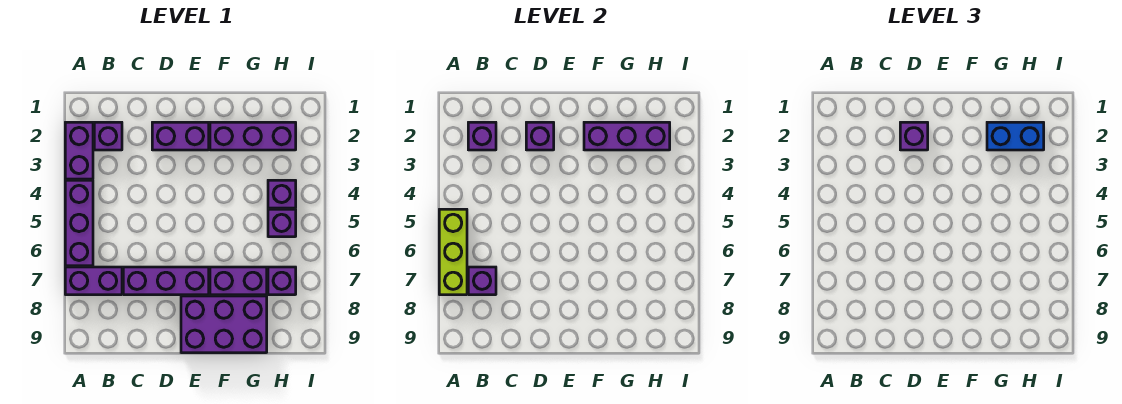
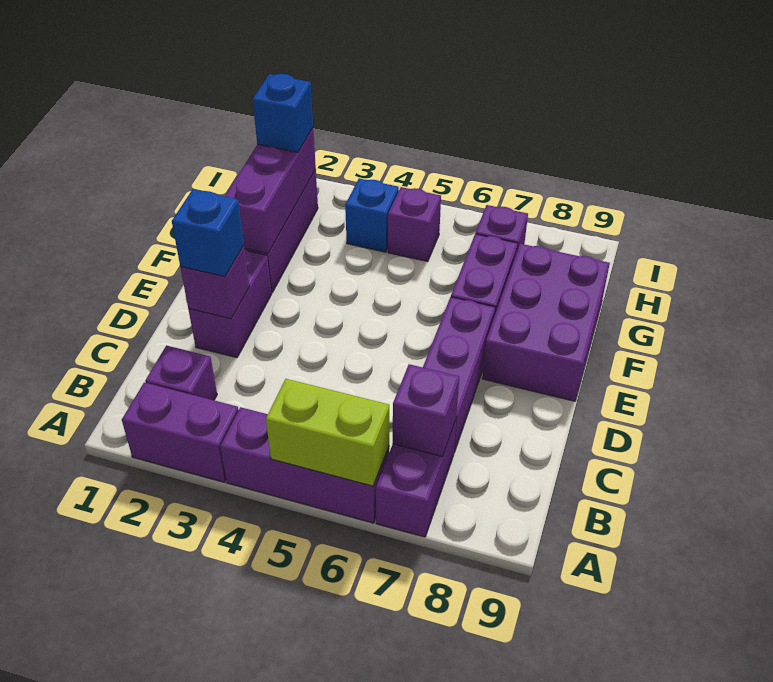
lime brick A5:A7 level 2 -> lime brick A5:A6 level 2
purple brick B2 level 2 -> none
purple brick D2 level 3 -> blue brick D2 level 3
blue brick G2:H2 level 3 -> blue brick H2 level 3
purple brick H4 level 1 -> blue brick H4 level 1

